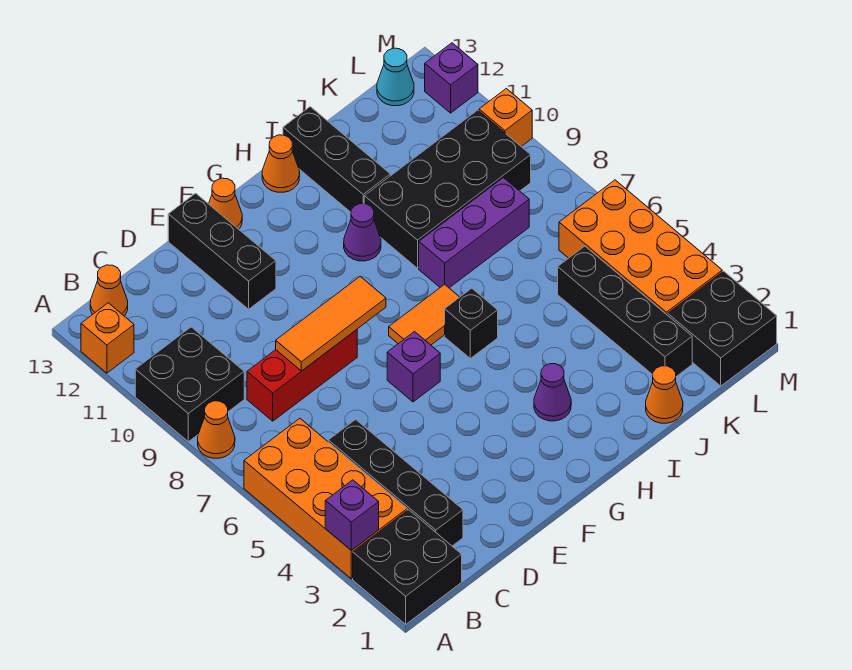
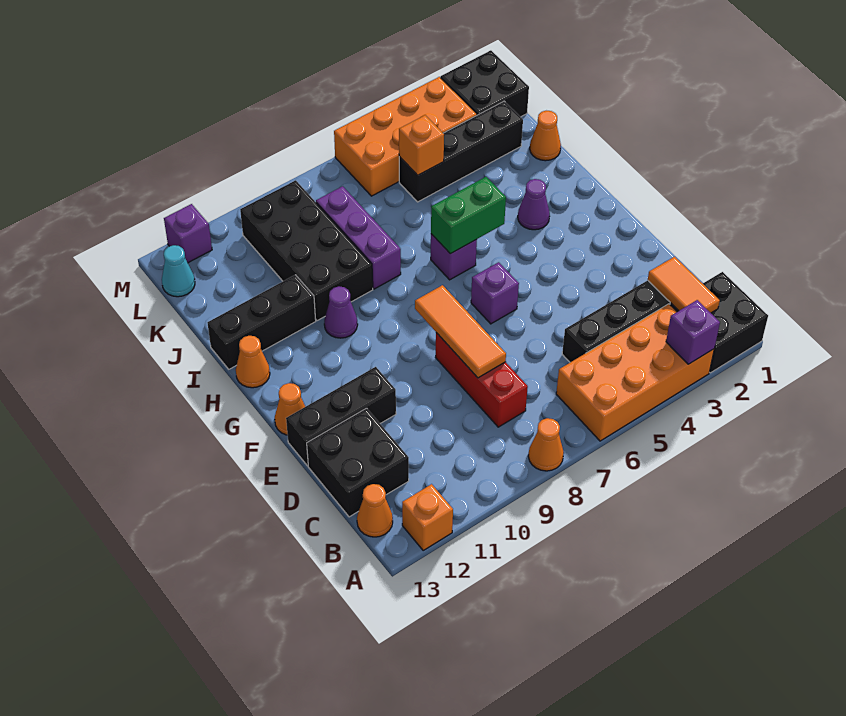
black brick A9:B10 level 1 -> black brick C12:D13 level 1
orange tile G7:H7 level 1 -> orange tile B2:C2 level 2
none -> green brick H5:H6 level 2
black brick H6 level 1 -> purple brick H6 level 1
orange brick M10 level 1 -> orange brick K5 level 2

